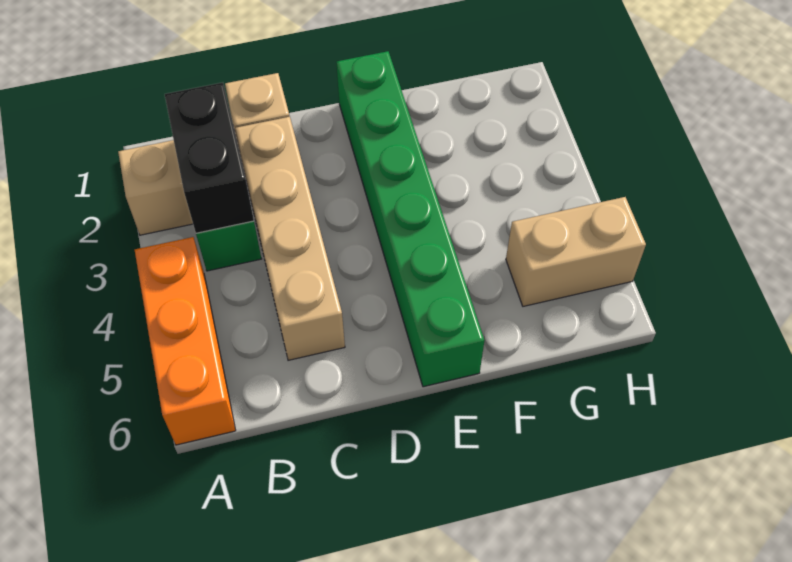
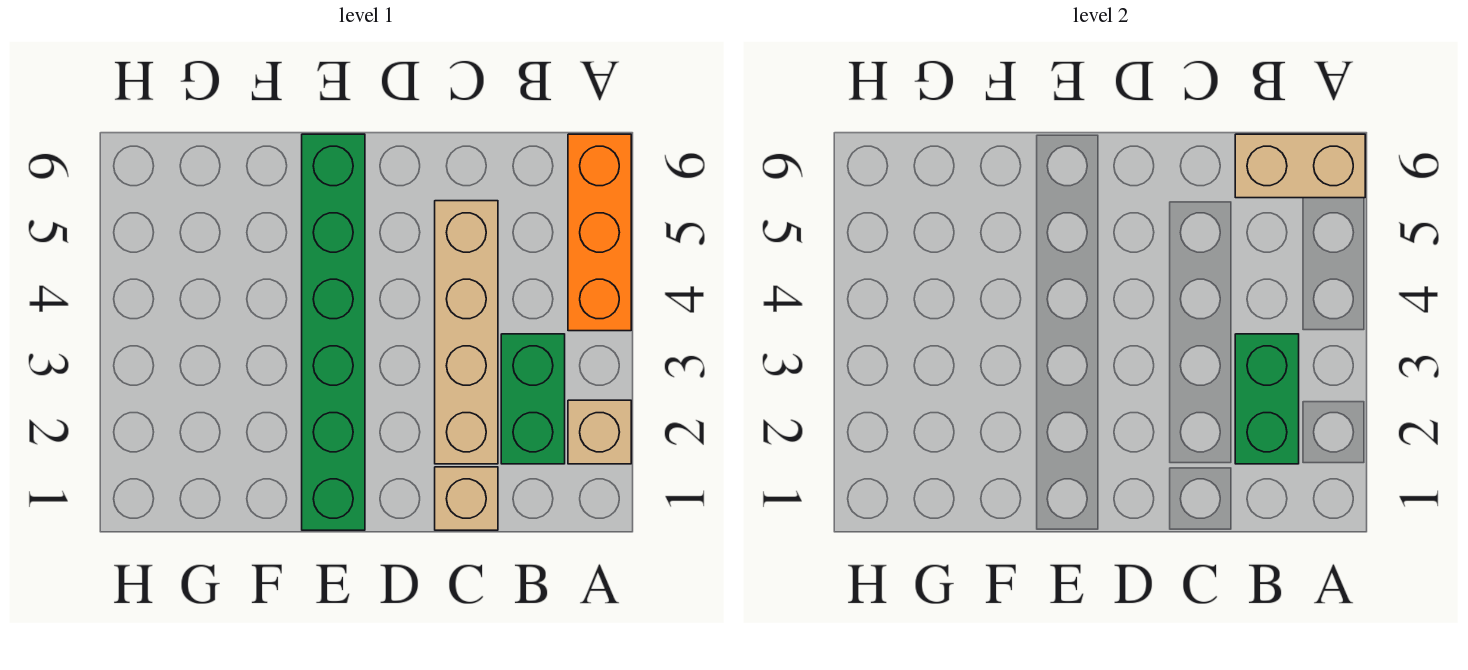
black brick B2:B3 level 2 -> green brick B2:B3 level 2
tan brick G5:H5 level 1 -> tan brick A6:B6 level 2

